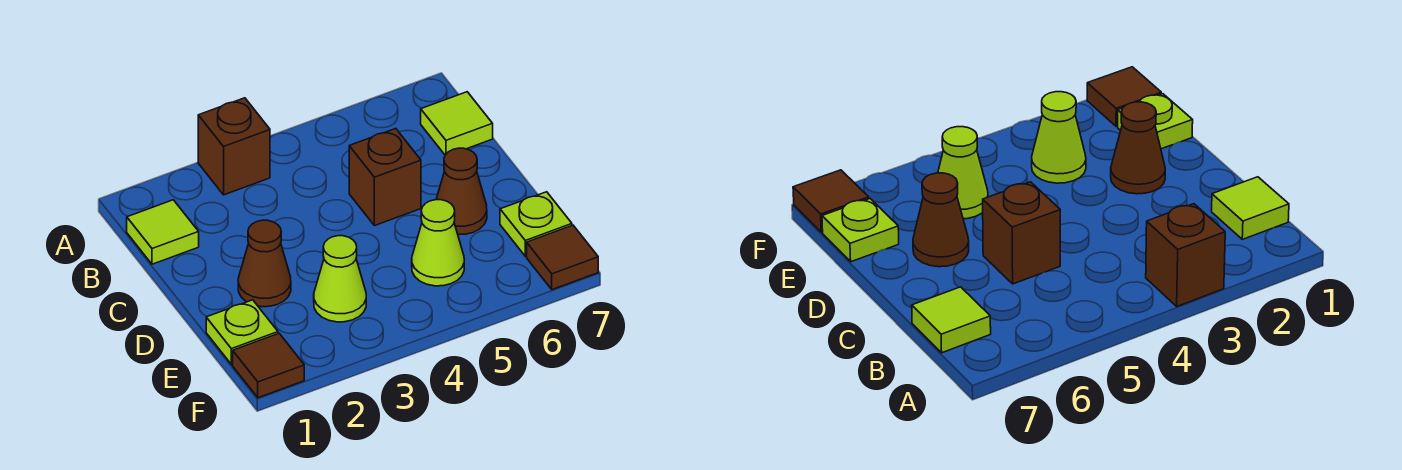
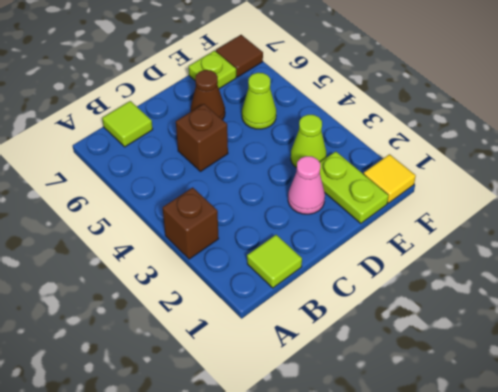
brown cone D2 level 1 -> pink cone D2 level 1
lime plate E1 level 1 -> lime plate E1:E2 level 1
brown tile F1 level 1 -> yellow tile F1 level 1

